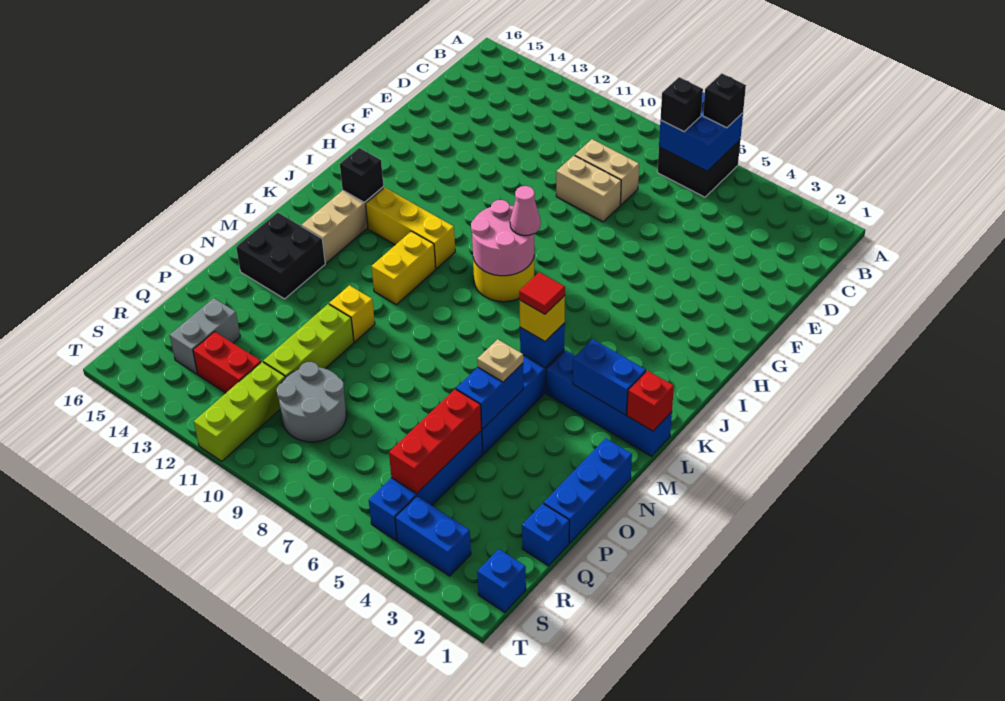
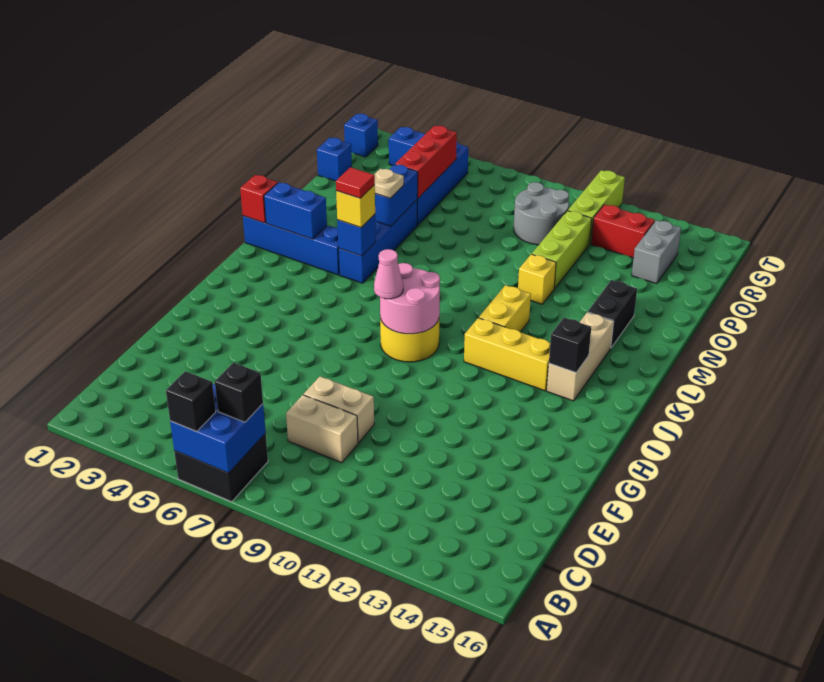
black brick M14:N15 level 1 -> black brick M14:N14 level 1
blue brick N1:P1 level 1 -> none

